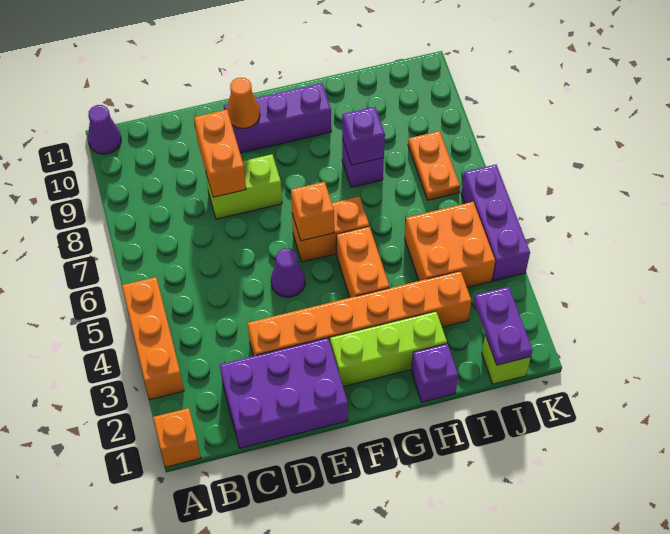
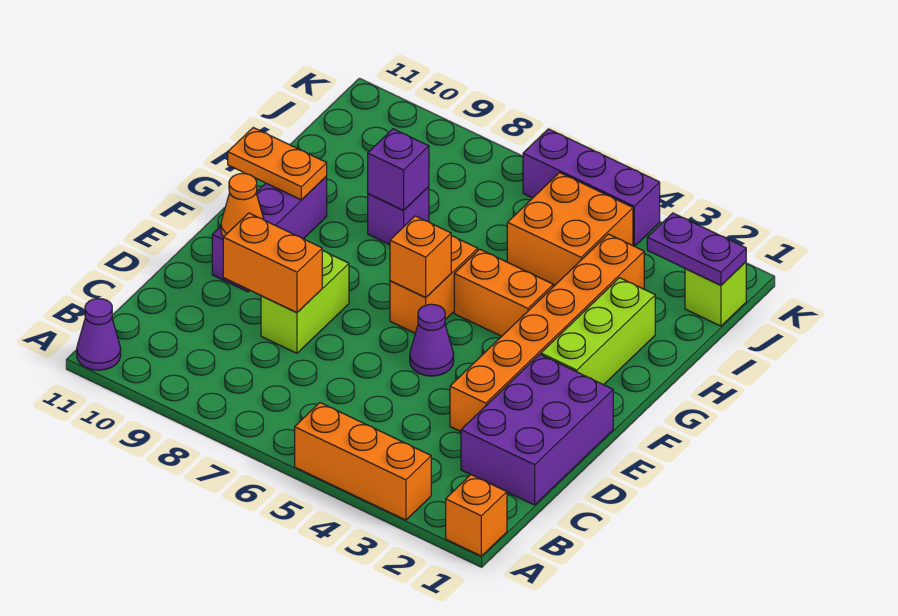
purple brick H1 level 1 -> none
orange plate J7:J8 level 1 -> orange plate G10:G11 level 2

